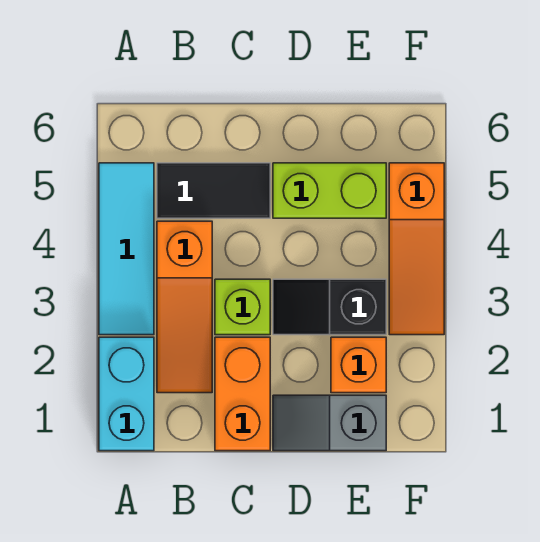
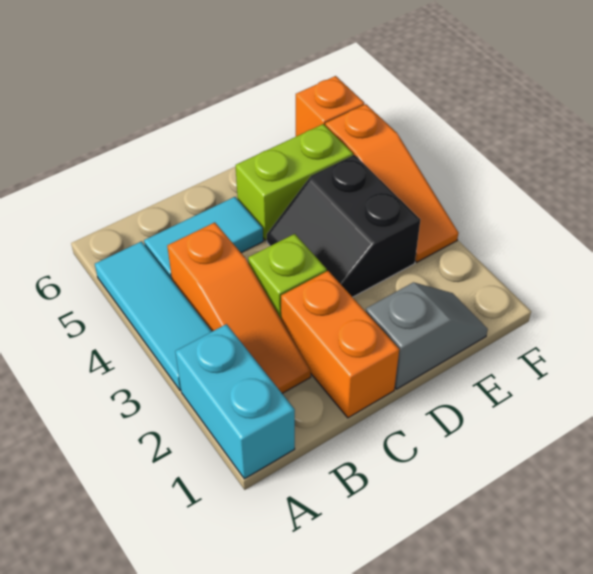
black tile B5:C5 level 1 -> cyan tile B5:C5 level 1
grey slope D1:E1 level 1 top E -> grey slope D1:E1 level 1 top D
black slope D3:E3 level 1 top E -> black slope D3:E4 level 1 top E
orange brick E2 level 1 -> orange brick F6 level 1

